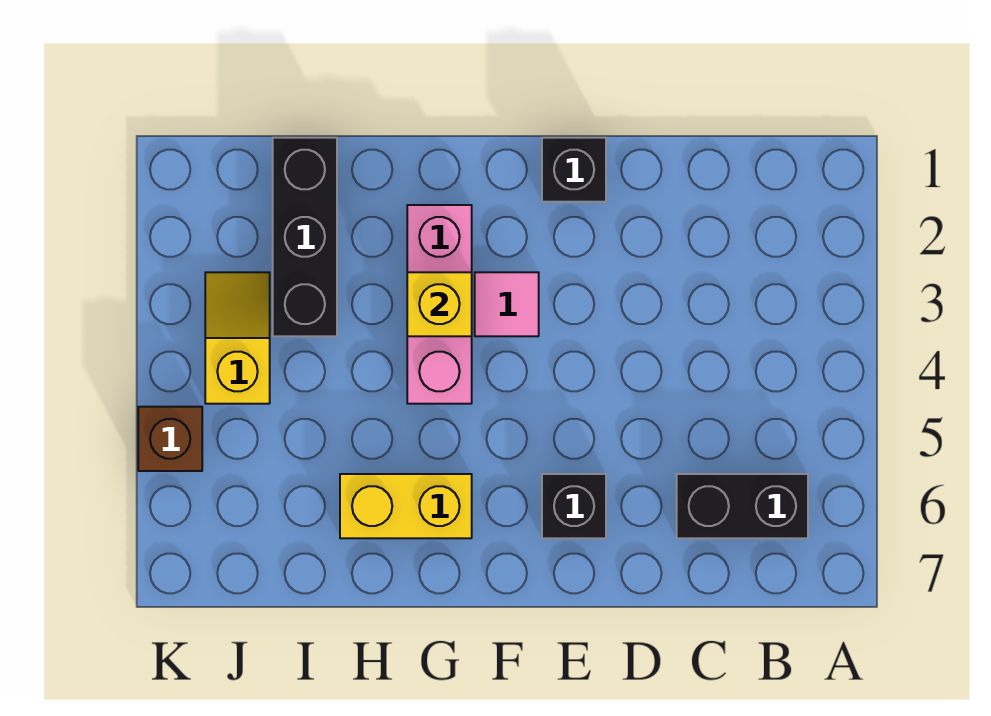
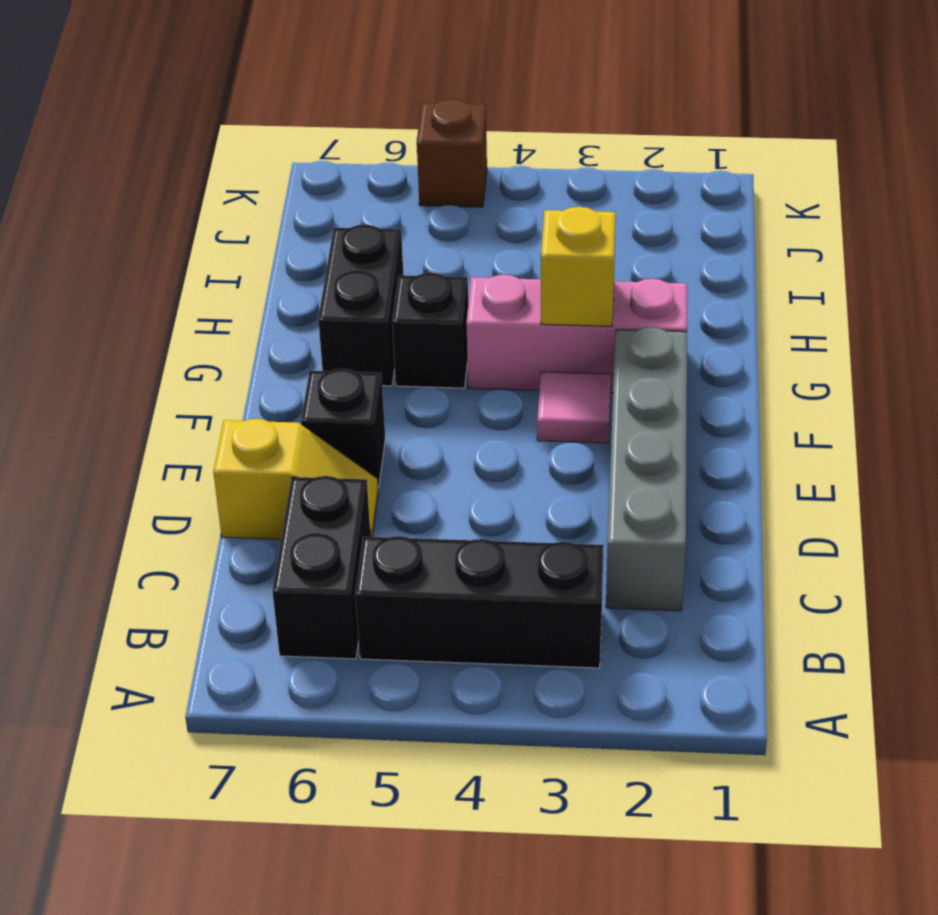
none -> grey brick C2:F2 level 1
black brick E1 level 1 -> black brick G5 level 1
yellow brick G6:H6 level 1 -> black brick G6:H6 level 1
black brick I1:I3 level 1 -> black brick B3:B5 level 1
yellow slope J3:J4 level 1 top 4 -> yellow slope D6:D7 level 1 top 7

